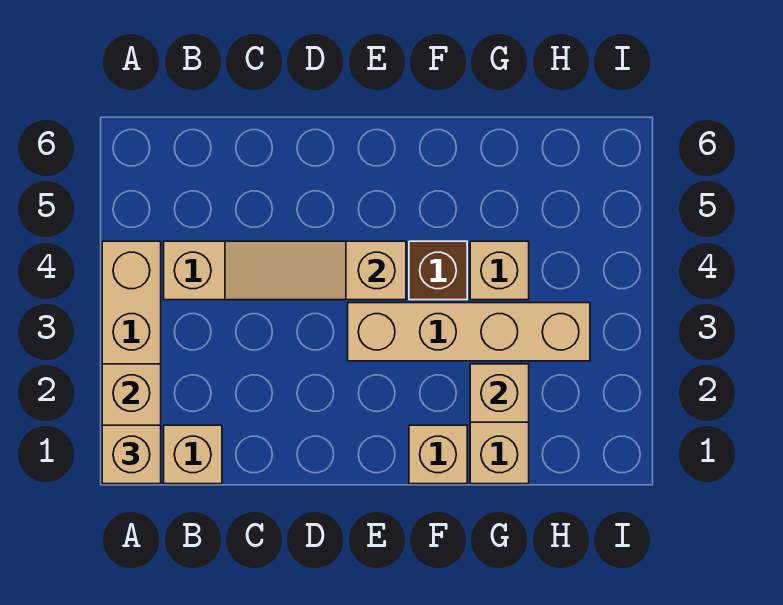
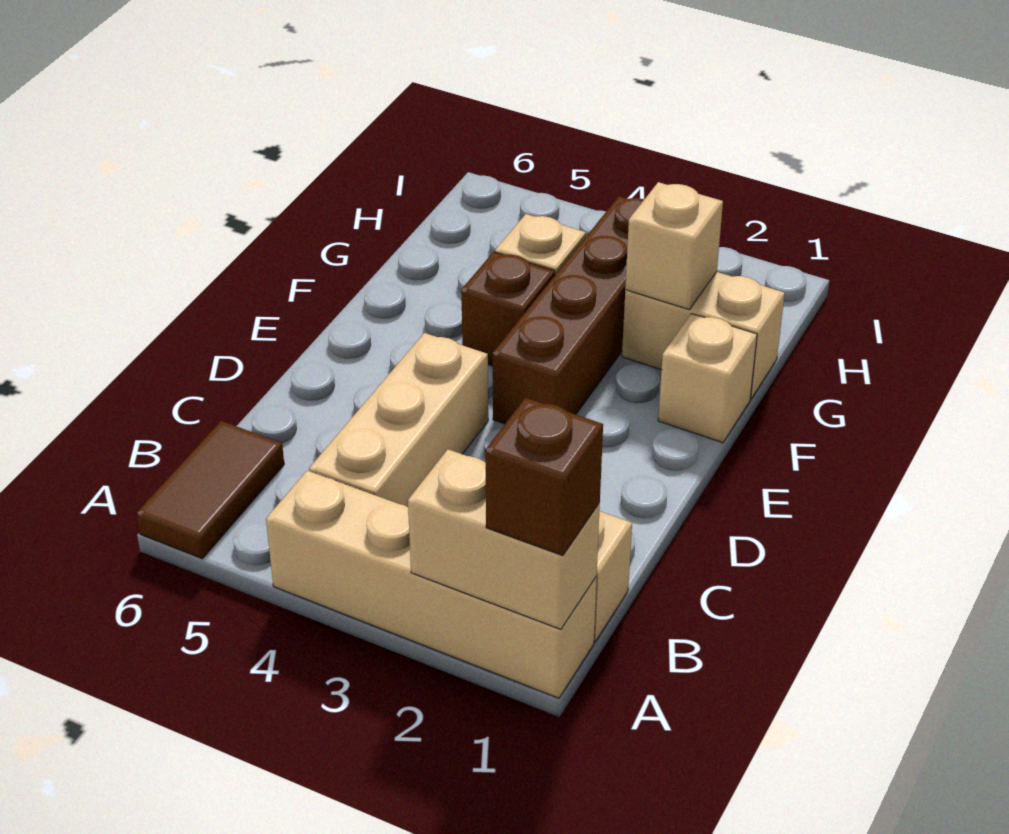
tan brick A1 level 3 -> brown brick A1 level 3
none -> brown tile A6:B6 level 1
tan slope C4:E4 level 2 top E -> none
tan brick E3:H3 level 1 -> brown brick E3:H3 level 1

